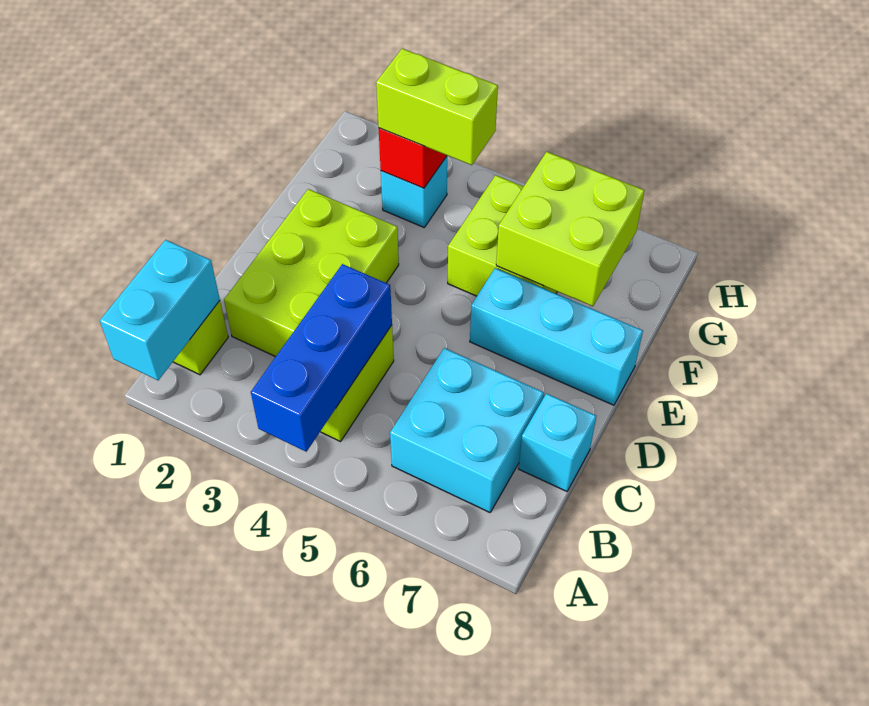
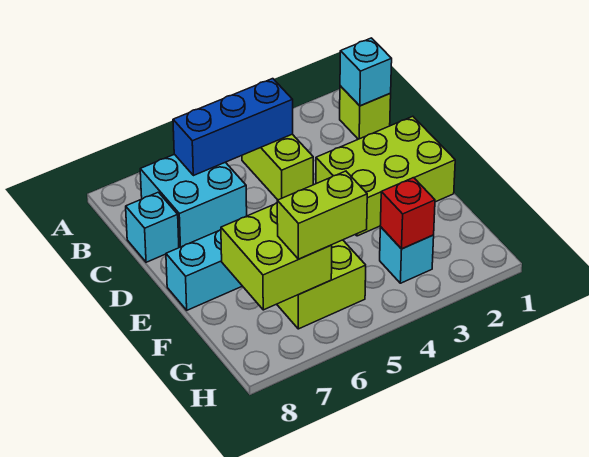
cyan brick A1:B1 level 2 -> cyan brick B1 level 2
blue brick A4:C4 level 2 -> blue brick B4:B6 level 2
lime brick C2:E3 level 1 -> lime brick D1:E3 level 1
lime brick G3:G4 level 3 -> lime brick G5:G6 level 3

